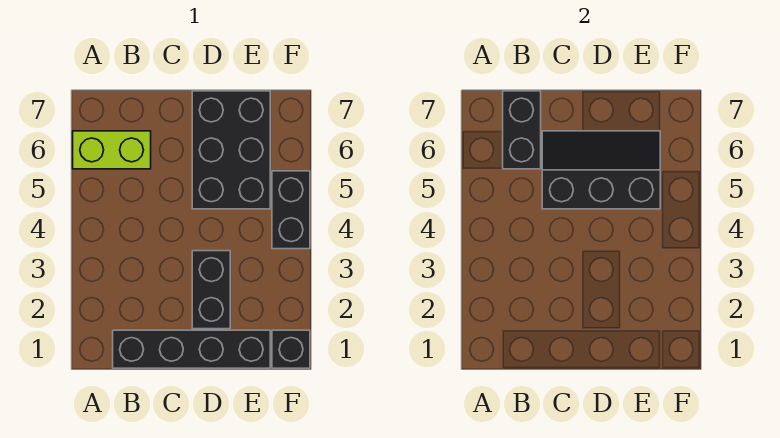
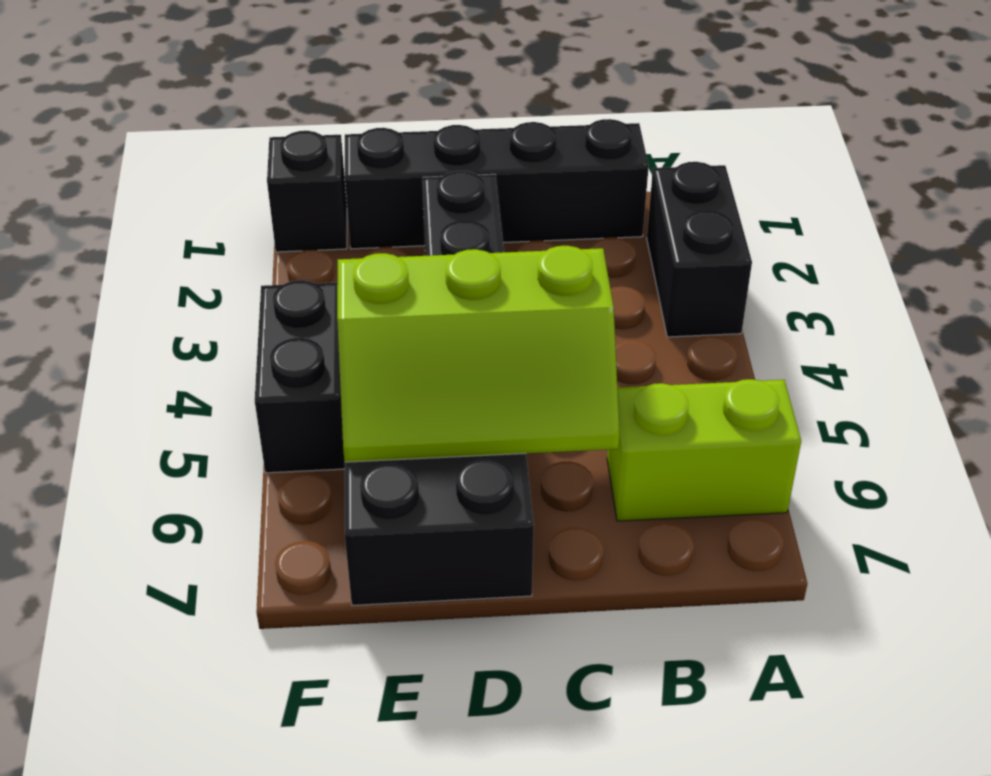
black brick B6:B7 level 2 -> black brick A2:A3 level 1
black slope C5:E6 level 2 top 5 -> lime slope C5:E6 level 2 top 5

